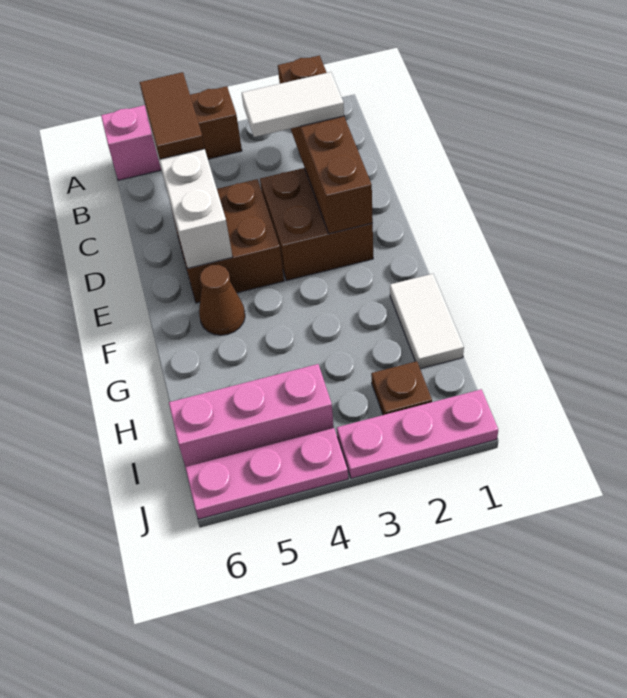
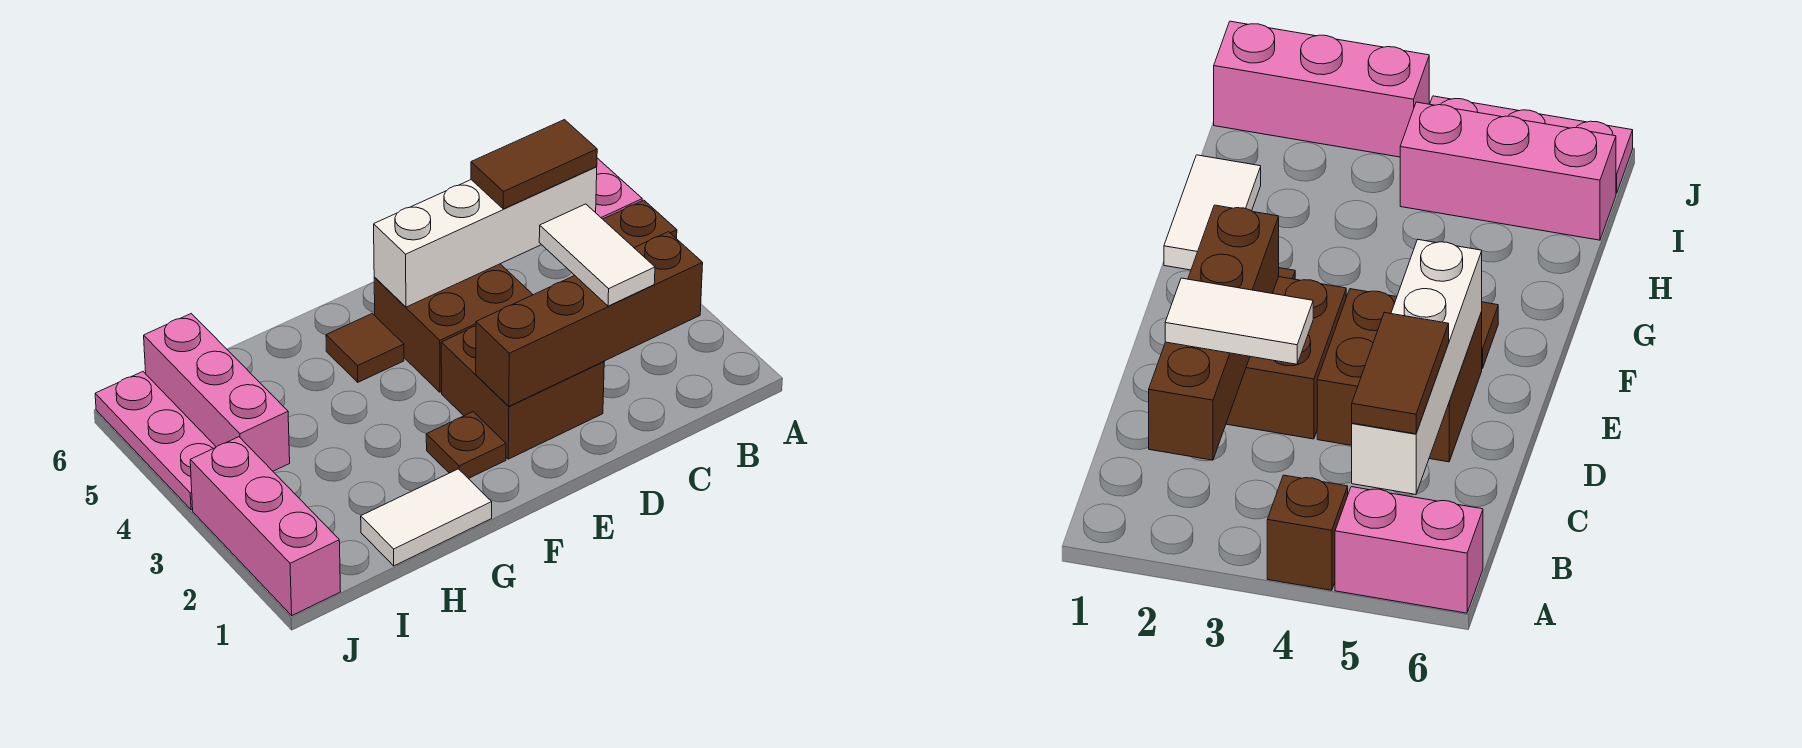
brown cone F5 level 1 -> brown tile F5 level 1
brown plate I2 level 1 -> brown plate F2 level 1
pink plate J1:J3 level 1 -> pink brick J1:J3 level 1

